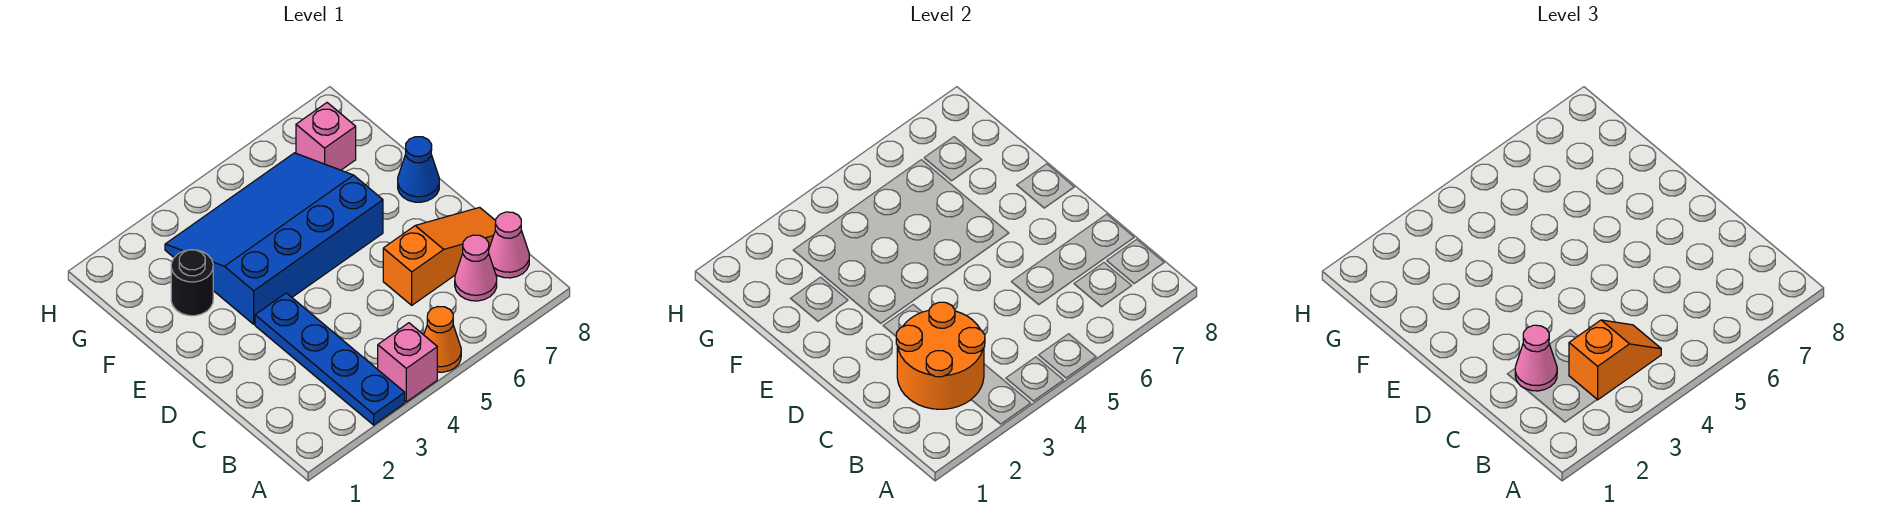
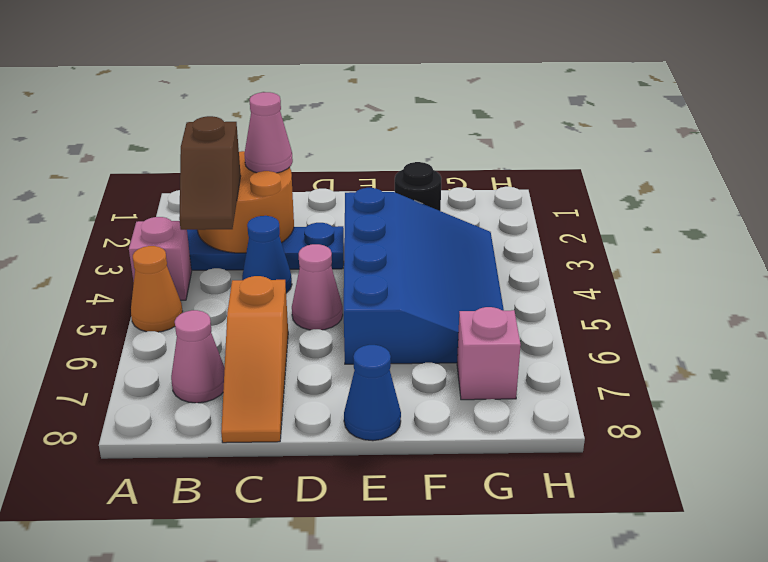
orange slope B3:B4 level 3 top 3 -> brown slope B3:B4 level 3 top 3
pink cone B8 level 1 -> pink cone D5 level 1
none -> blue cone C4 level 1

